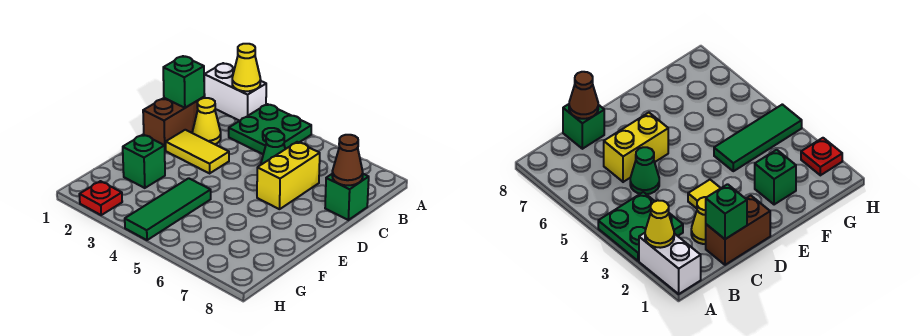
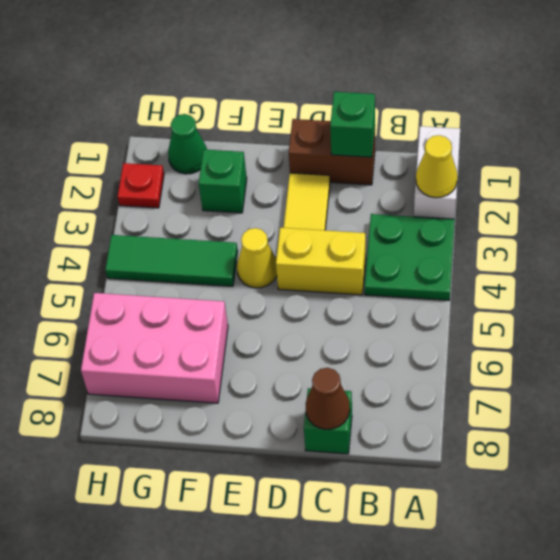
yellow cone C2 level 1 -> yellow cone E4 level 1
green cone C5 level 1 -> green cone G1 level 1
yellow brick C6:D6 level 1 -> yellow brick C4:D4 level 1
none -> pink brick F6:H7 level 1

